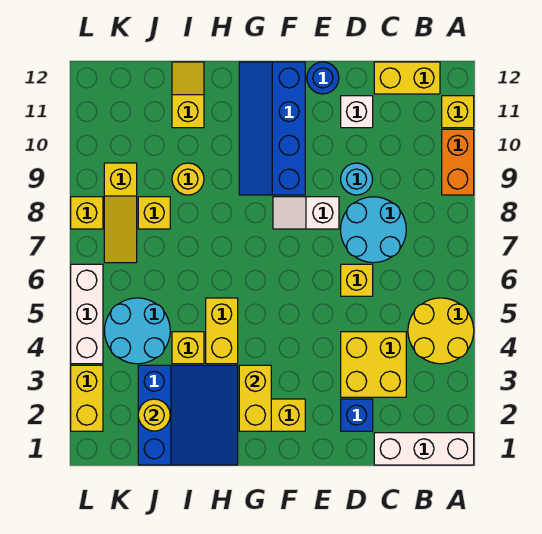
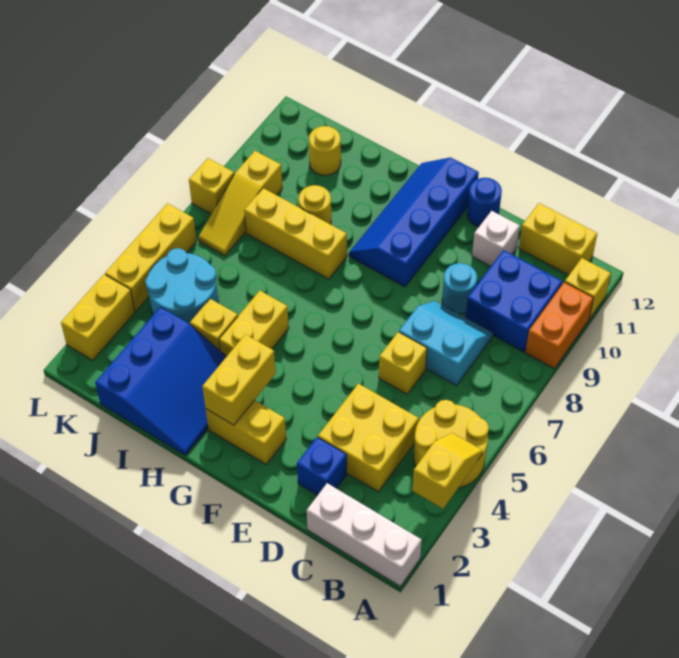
none -> blue brick B9:C10 level 1
cyan round brick C7:D8 level 1 -> cyan slope C7:D8 level 1 top 7
white slope E8:F8 level 1 top E -> none
yellow slope I11:I12 level 1 top 11 -> yellow slope A3:A4 level 2 top 3
yellow round brick J2 level 2 -> yellow round brick J11 level 1
yellow brick J8 level 1 -> yellow brick H8:J8 level 1
white brick L4:L6 level 1 -> yellow brick L4:L6 level 1

